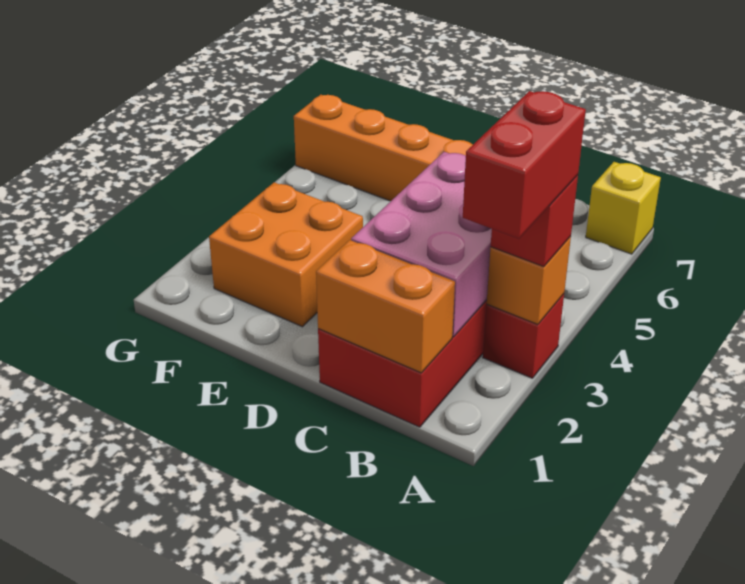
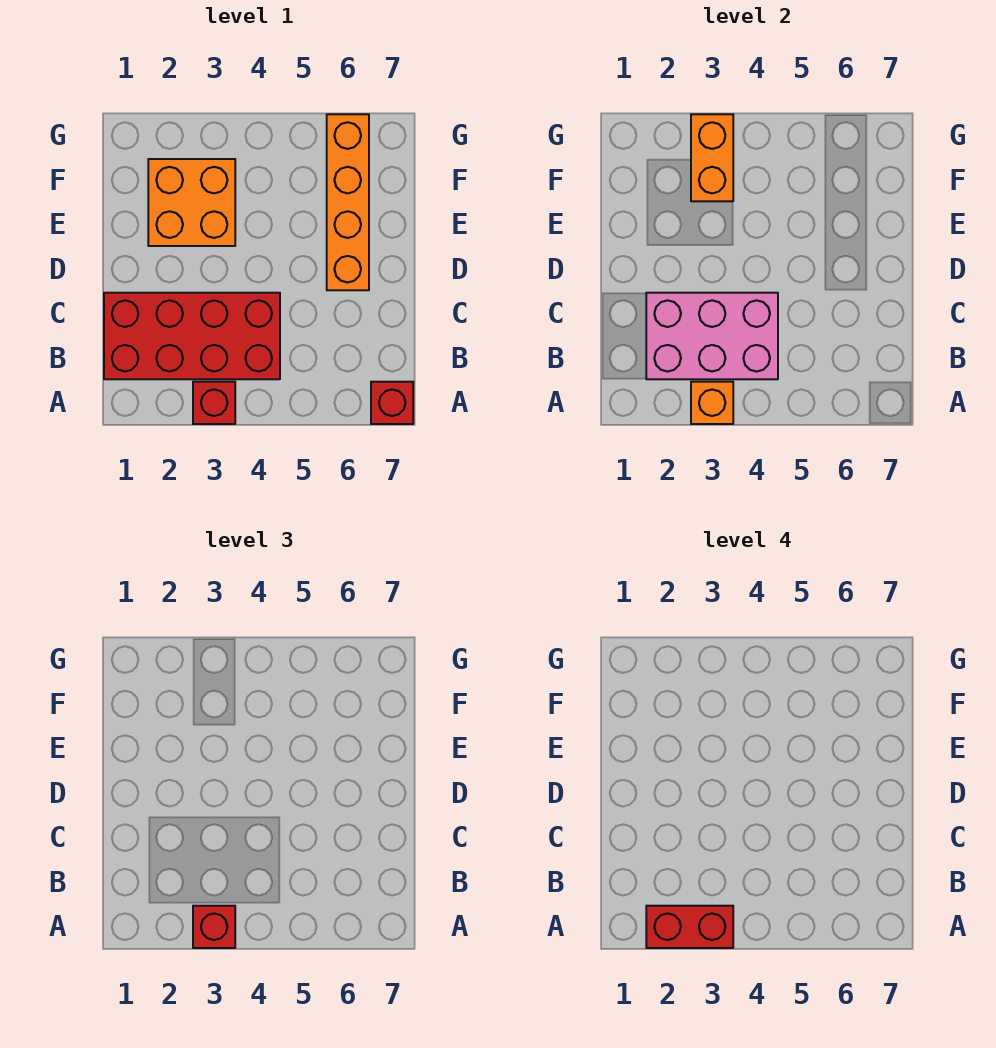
yellow brick A7 level 1 -> red brick A7 level 1
orange brick B1:C1 level 2 -> orange brick F3:G3 level 2

